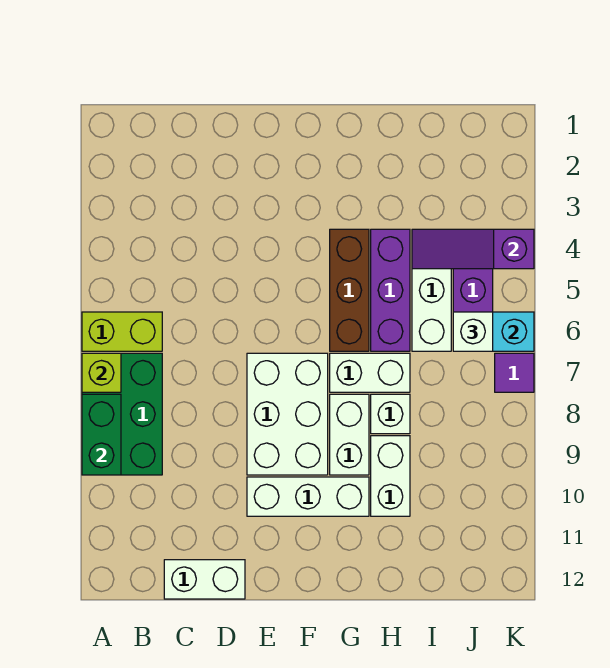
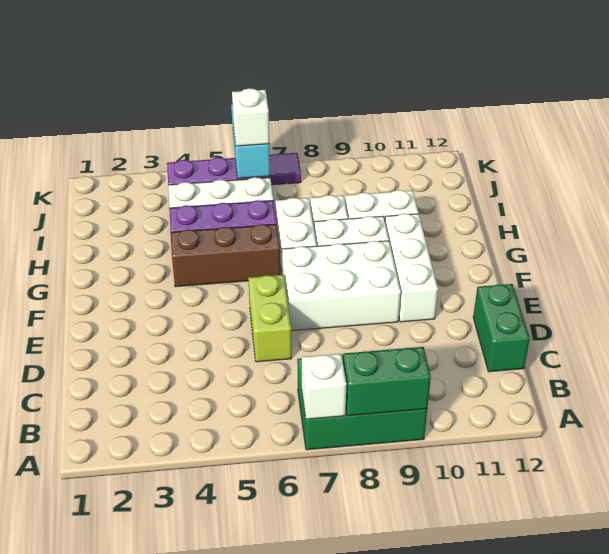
lime brick A6:B6 level 1 -> lime brick D6:E6 level 1
lime brick A7 level 2 -> white brick A7 level 2
white brick C12:D12 level 1 -> green brick C12:D12 level 1
purple slope I4:K4 level 2 top K -> none

